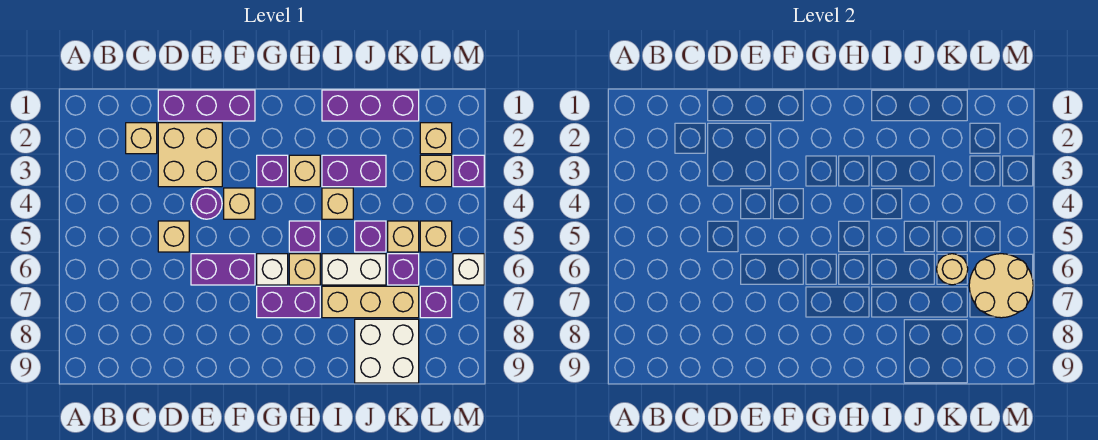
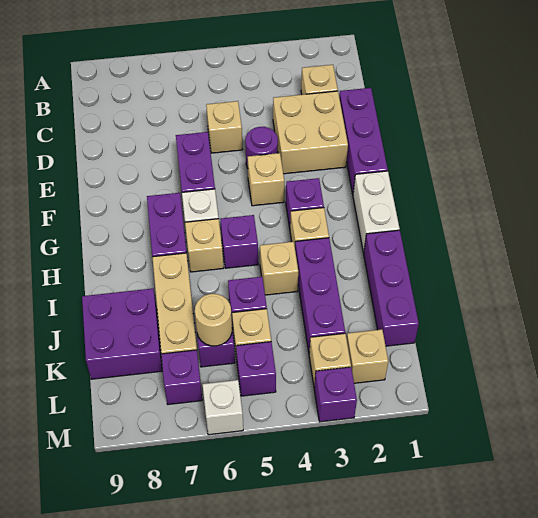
purple brick I3:J3 level 1 -> purple brick I3:K3 level 1
white brick I6:J6 level 1 -> white brick G1:H1 level 1
white brick J8:K9 level 1 -> purple brick J8:K9 level 1
tan brick L5 level 1 -> purple brick L5 level 1
tan round brick L6:M7 level 2 -> none

